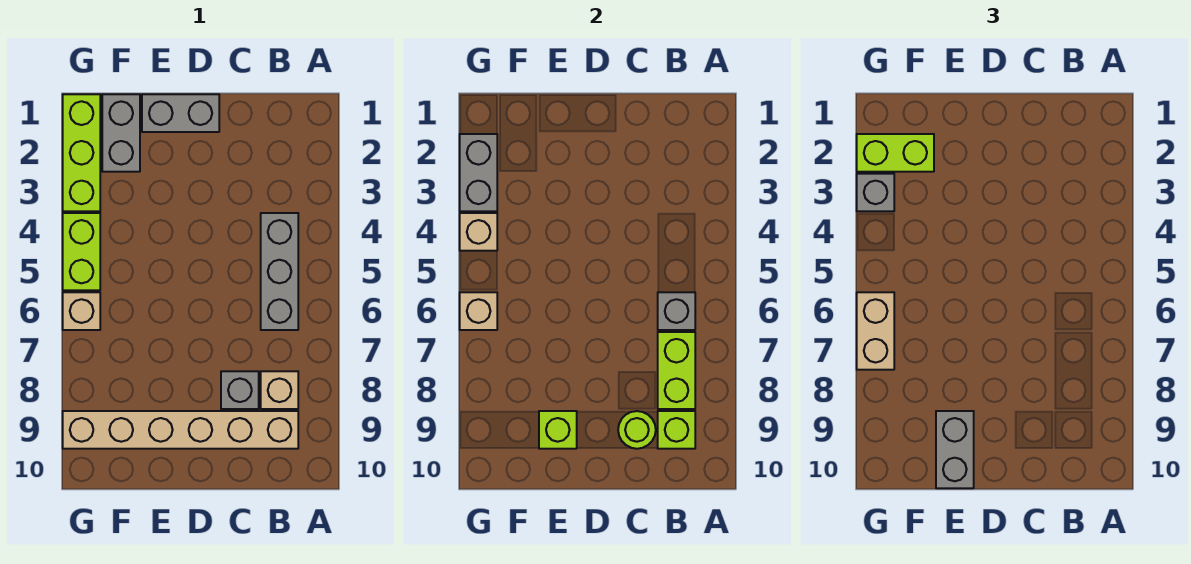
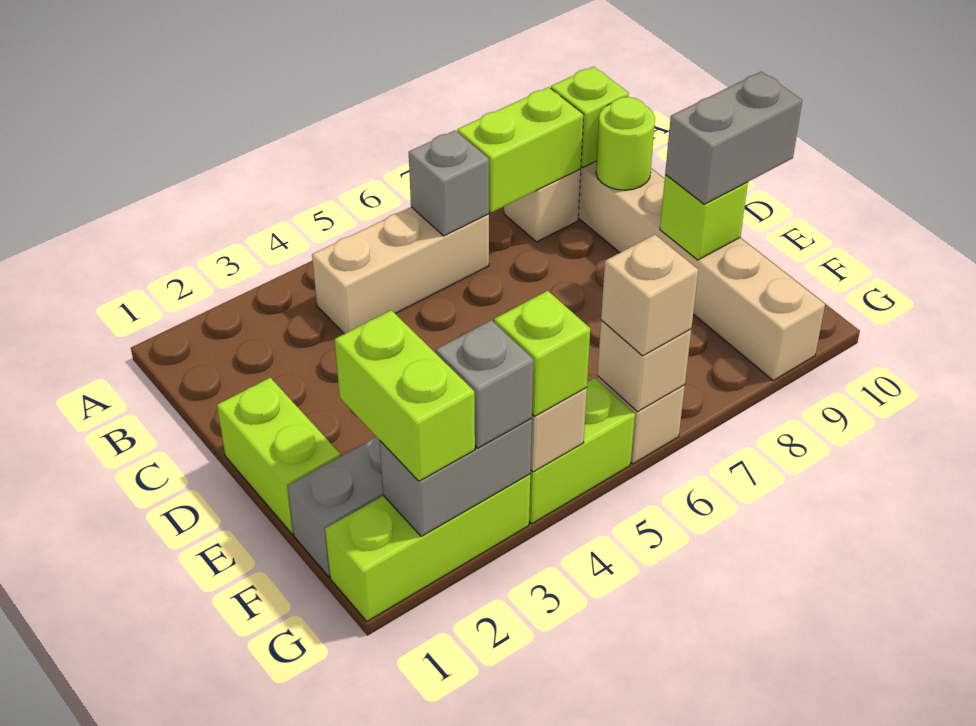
grey brick B4:B6 level 1 -> tan brick B4:B6 level 1
grey brick C8 level 1 -> none
grey brick D1:E1 level 1 -> lime brick D1:E1 level 1
none -> lime brick G4 level 3
tan brick G6:G7 level 3 -> tan brick G6 level 3

